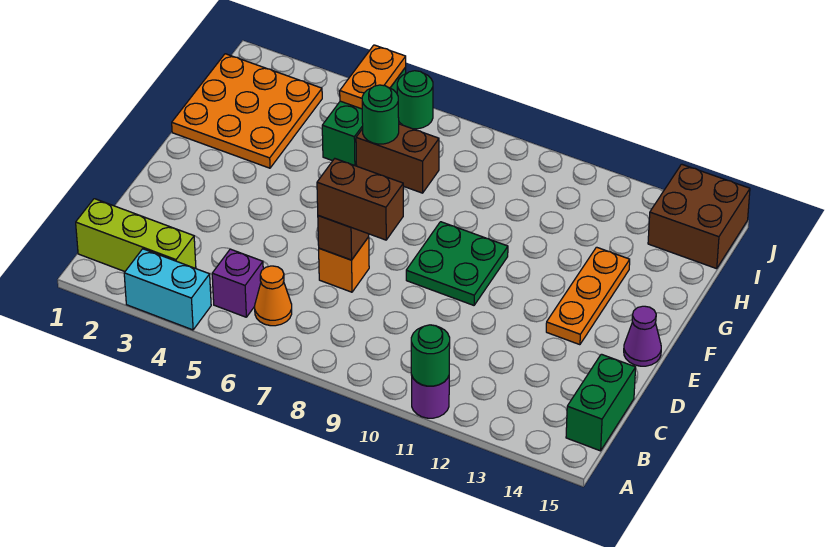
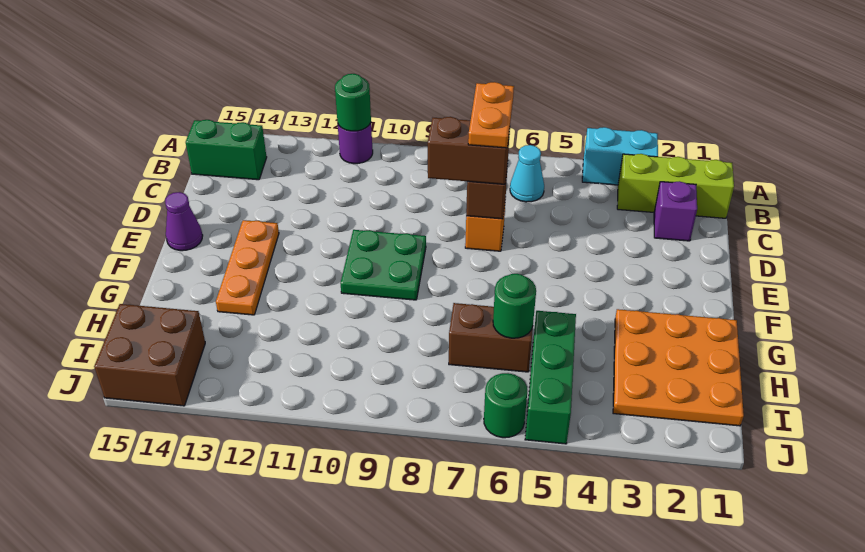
purple brick B5 level 1 -> purple brick C2 level 1
orange cone B6 level 1 -> cyan cone B6 level 1
green brick B15:C15 level 1 -> green brick B14:B15 level 1
orange plate I5:J5 level 2 -> orange plate C7:D7 level 4

